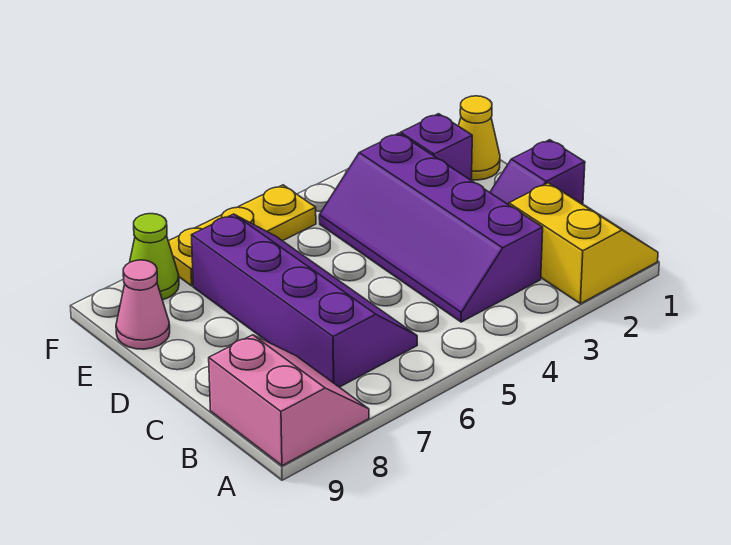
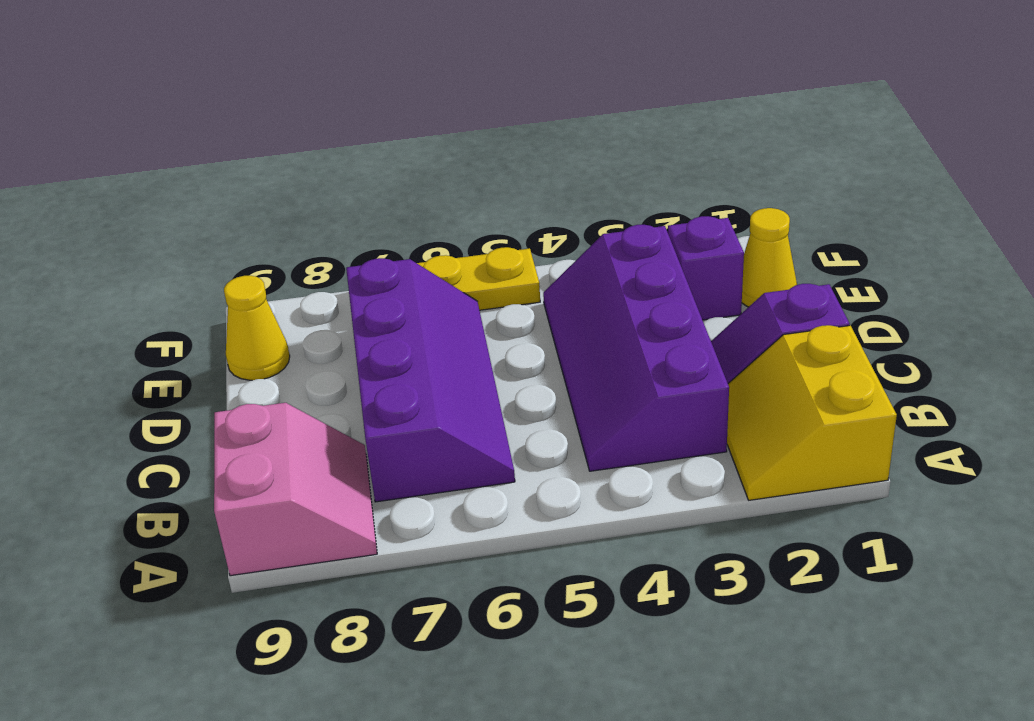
yellow slope A1:B2 level 1 top 2 -> yellow slope A1:B2 level 1 top 1
pink cone E9 level 1 -> yellow cone E9 level 1
lime cone F8 level 1 -> none

